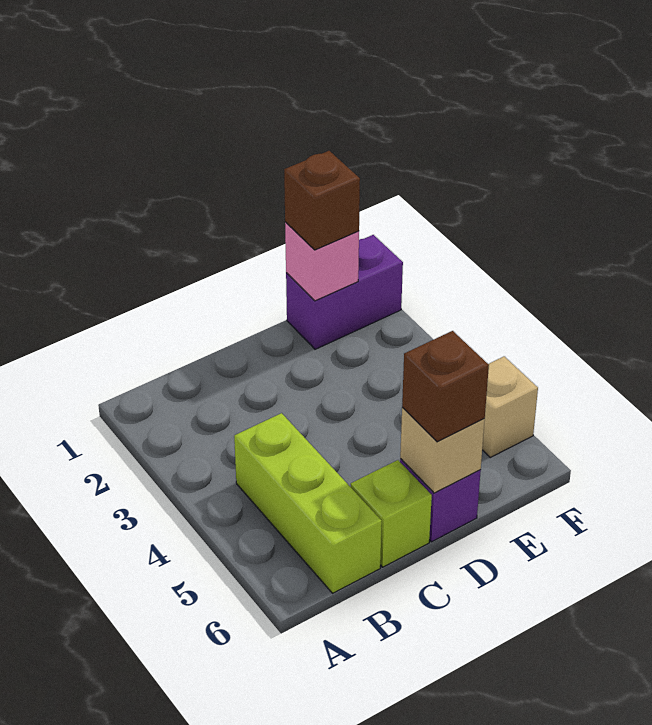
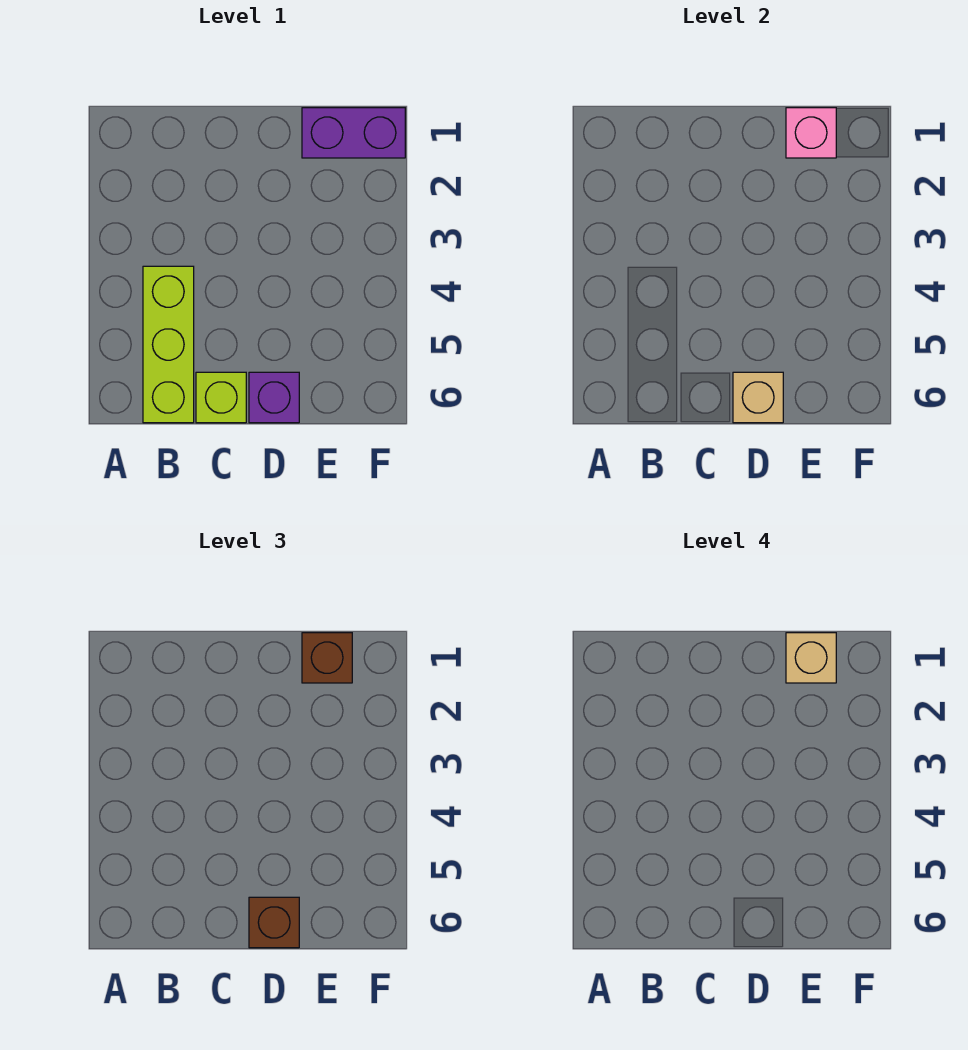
tan brick F5 level 1 -> tan brick E1 level 4

